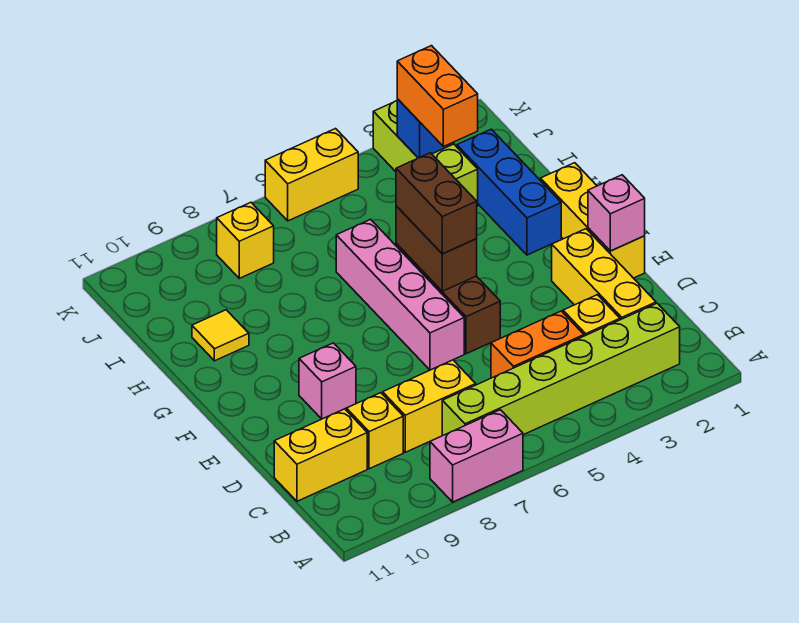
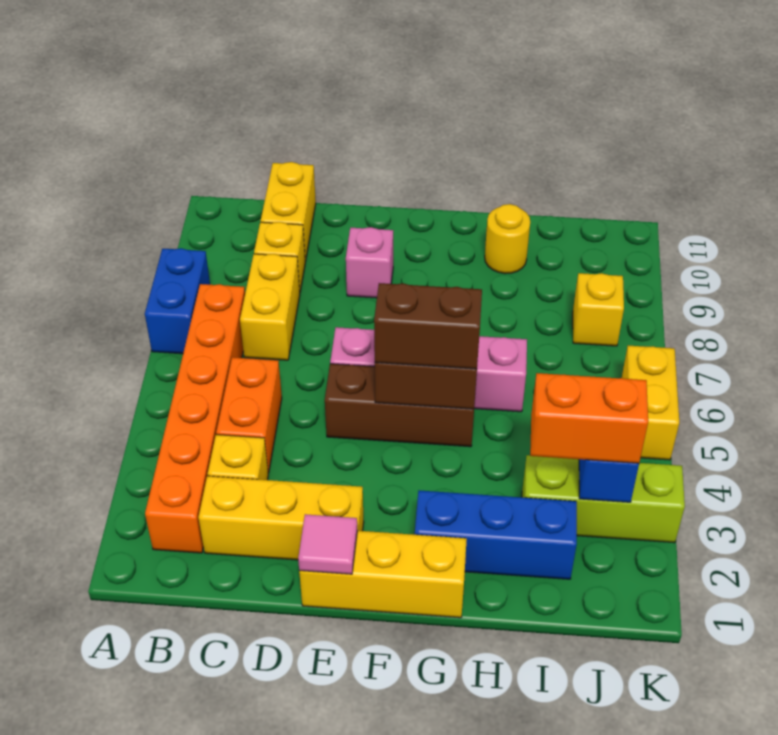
pink brick A7:A8 level 1 -> blue brick A7:A8 level 1
lime brick B2:B7 level 1 -> orange brick B2:B7 level 1
pink brick E1 level 2 -> pink tile E1 level 2
yellow tile H10 level 1 -> yellow round brick H10 level 1

